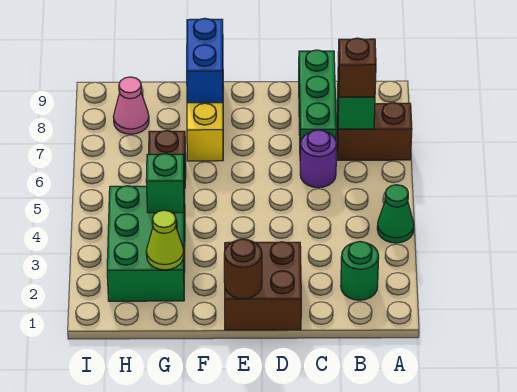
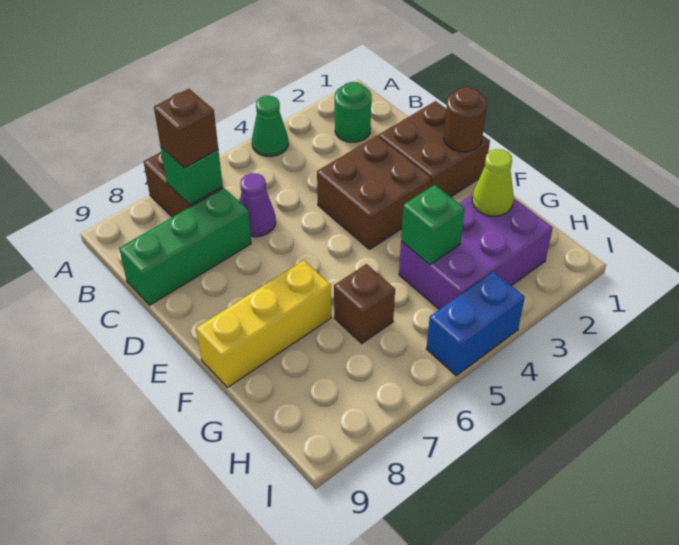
purple round brick C6 level 1 -> purple cone C6 level 1
none -> brown brick D3:E4 level 1
blue brick F8:F9 level 2 -> blue brick I4:I5 level 1
green brick G2:H4 level 1 -> purple brick G2:H4 level 1
pink cone H8 level 1 -> none

